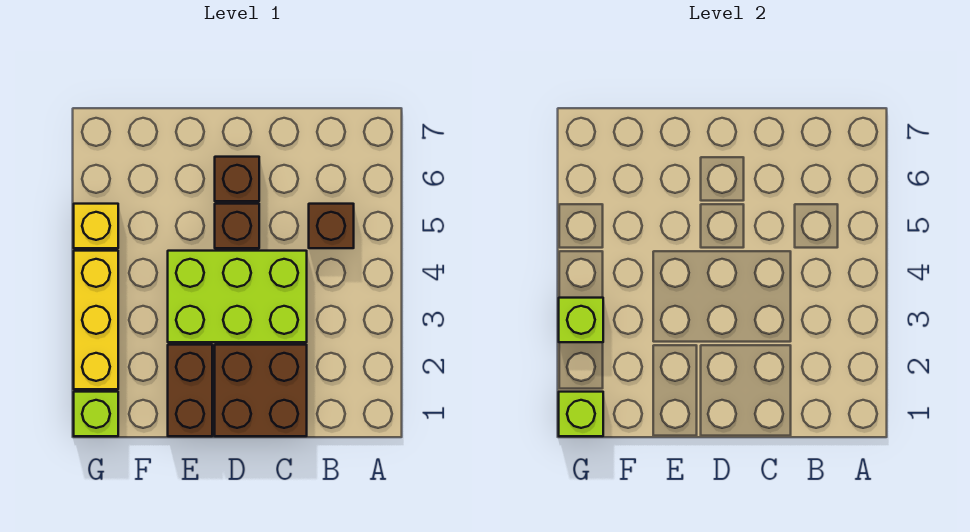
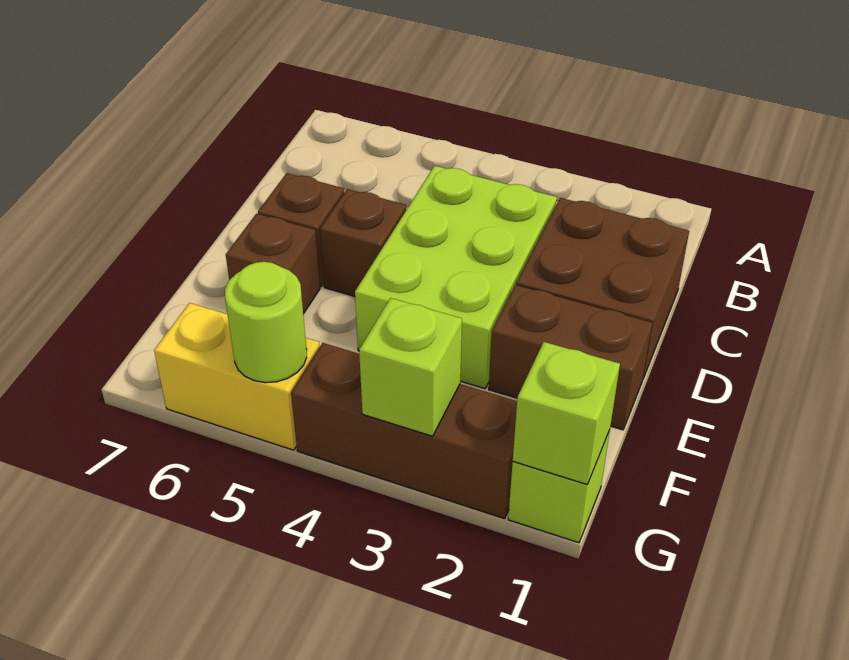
brown brick B5 level 1 -> brown brick E6 level 1
yellow brick G2:G4 level 1 -> brown brick G2:G4 level 1
yellow brick G5 level 1 -> yellow brick G5:G6 level 1
none -> lime round brick G5 level 2

